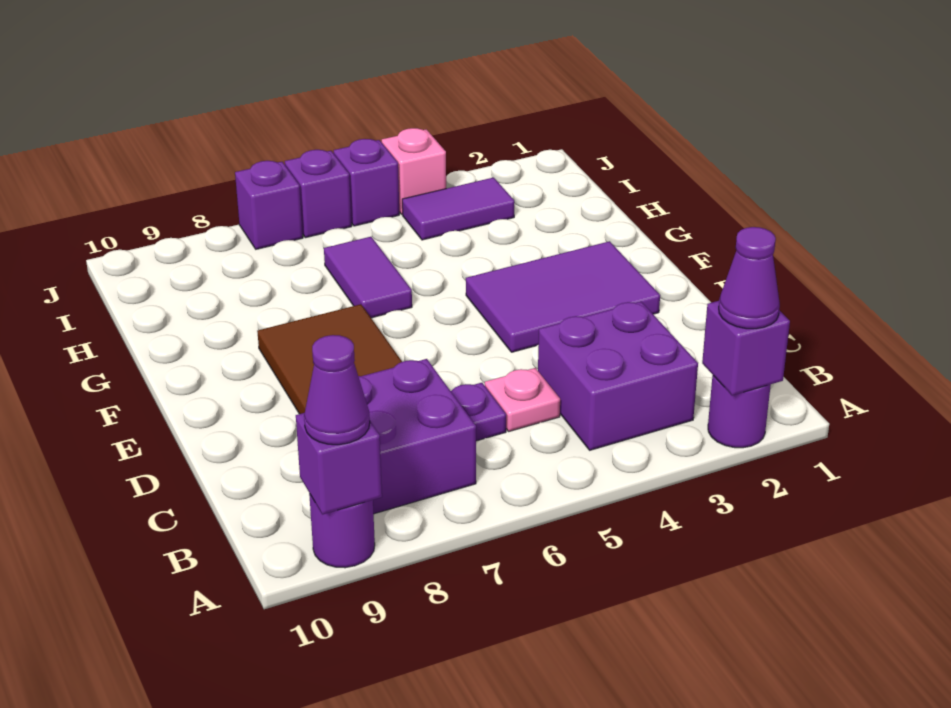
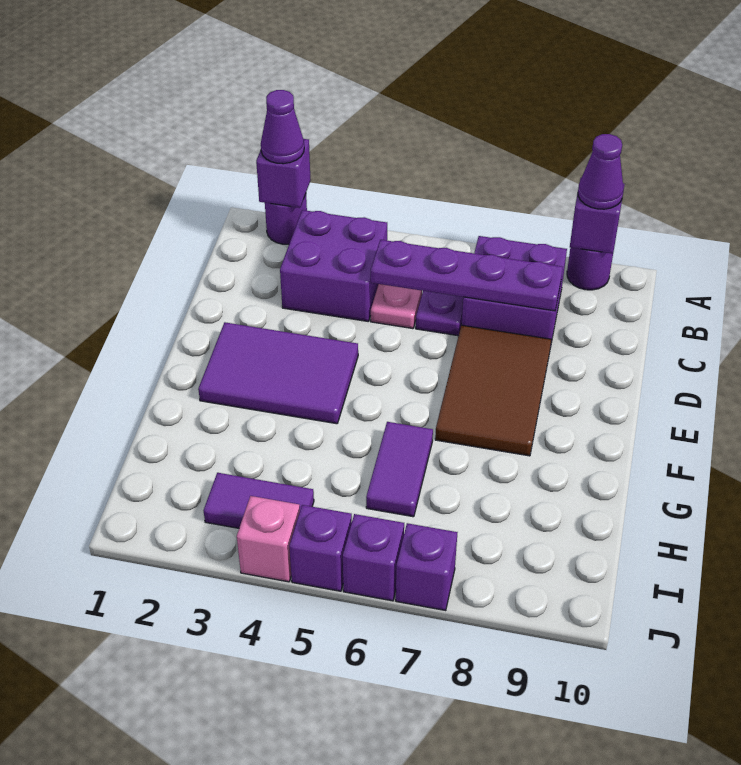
none -> purple plate C5:C8 level 2

